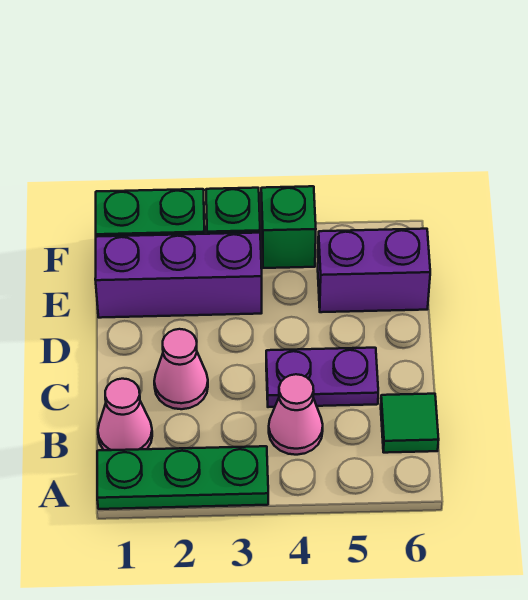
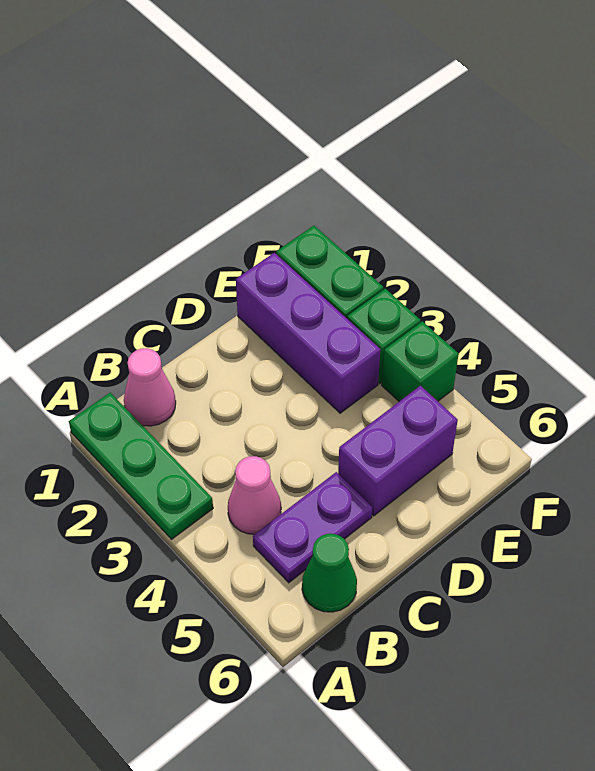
green tile B6 level 1 -> green cone B6 level 1
pink cone C2 level 1 -> none
purple plate C4:C5 level 1 -> purple plate B5:C5 level 1
purple brick E5:E6 level 1 -> purple brick D5:E5 level 1

